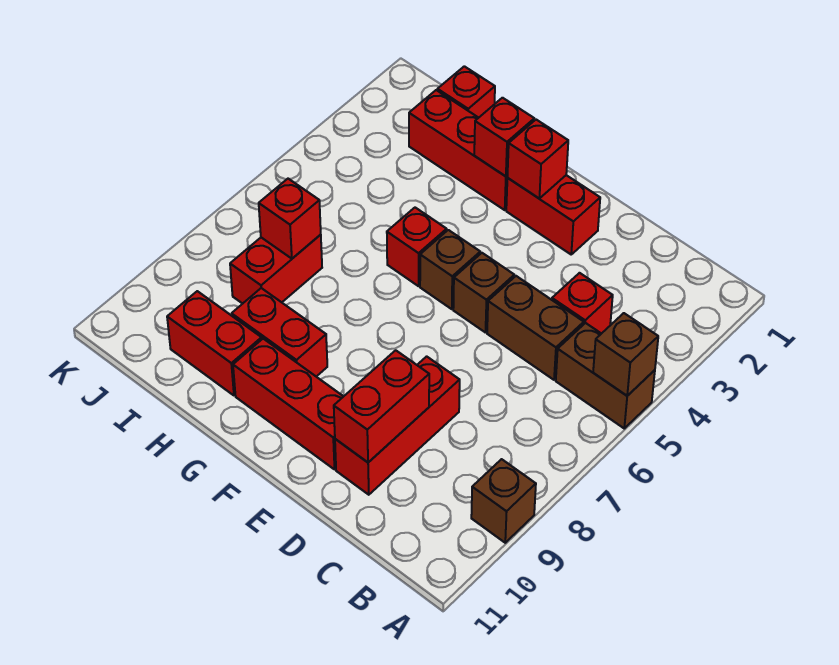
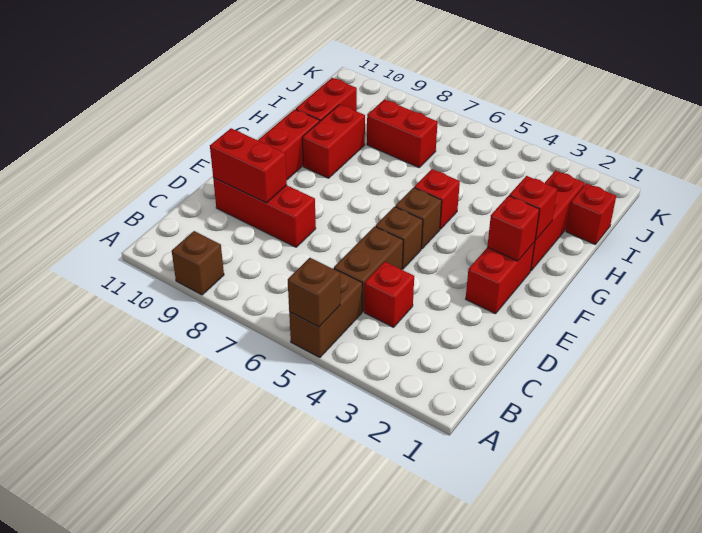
red brick I7 level 2 -> none

